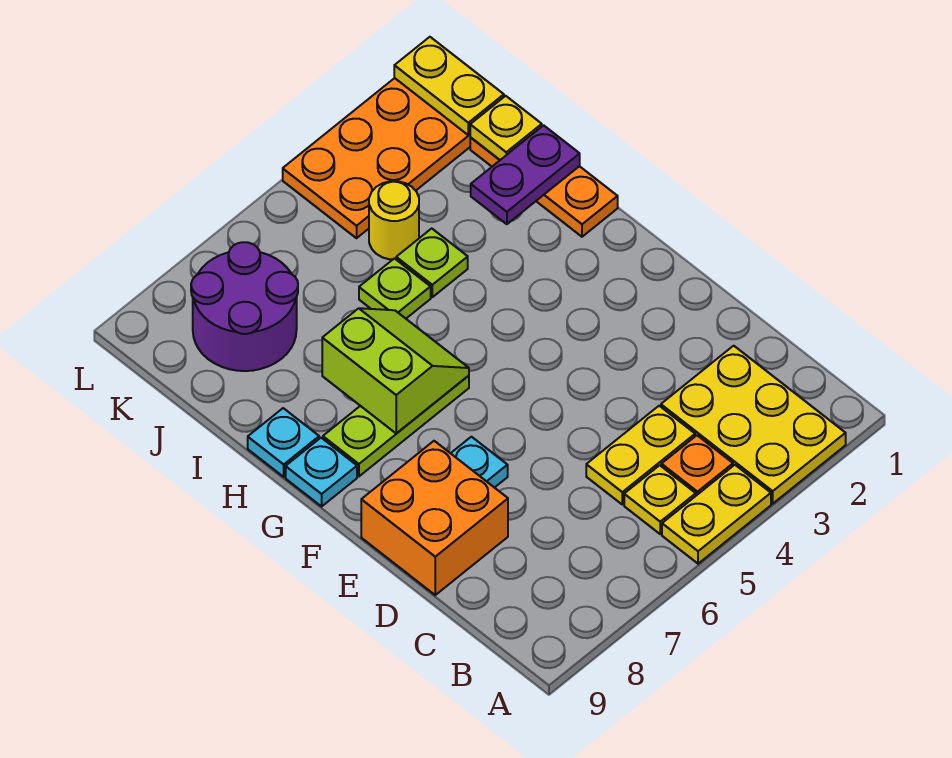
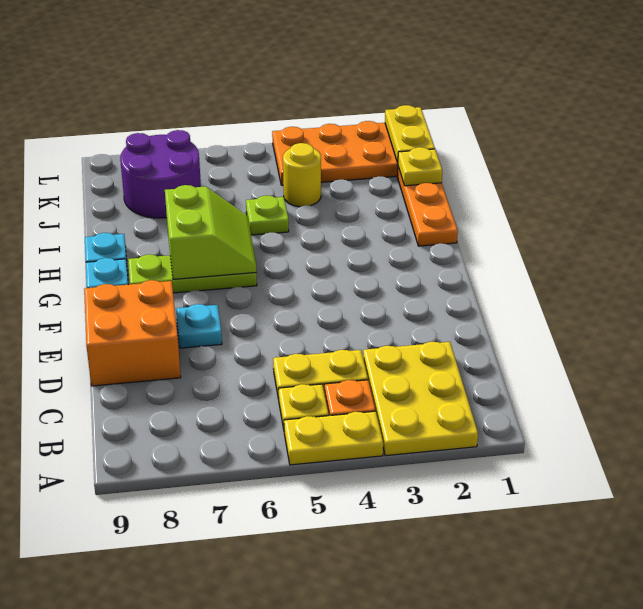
purple plate I1:I2 level 2 -> none
lime plate I4 level 1 -> none

